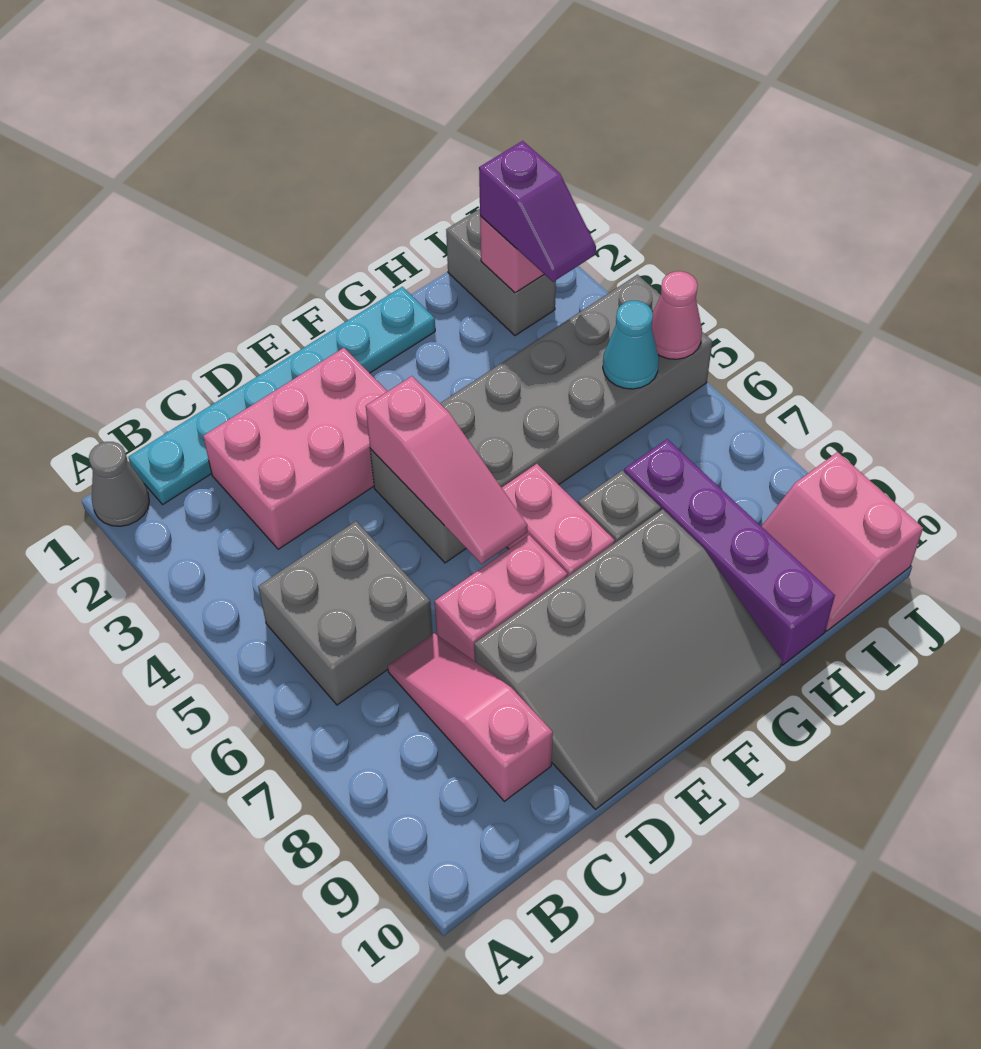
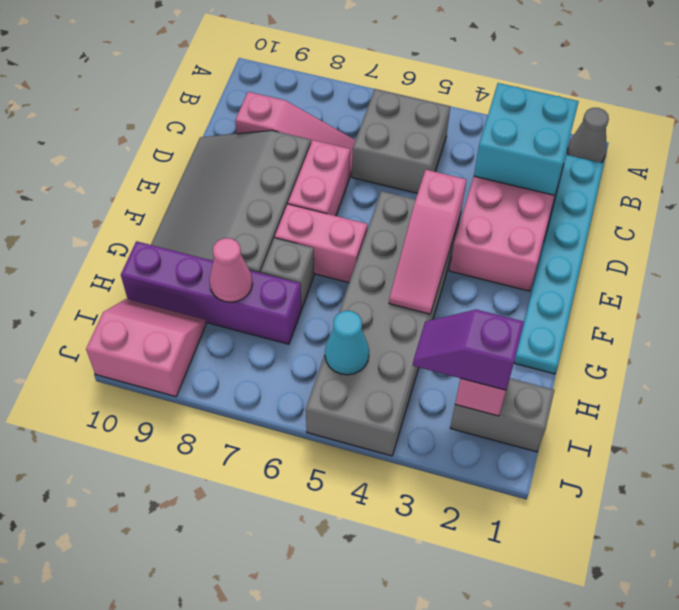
none -> cyan brick B2:C3 level 2
pink slope E4:E6 level 2 top 4 -> pink slope E4:G4 level 2 top E
pink cone J5 level 2 -> pink cone H8 level 2

